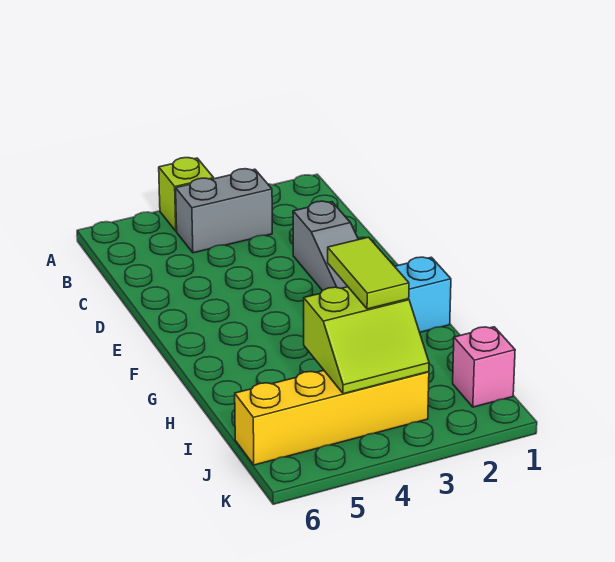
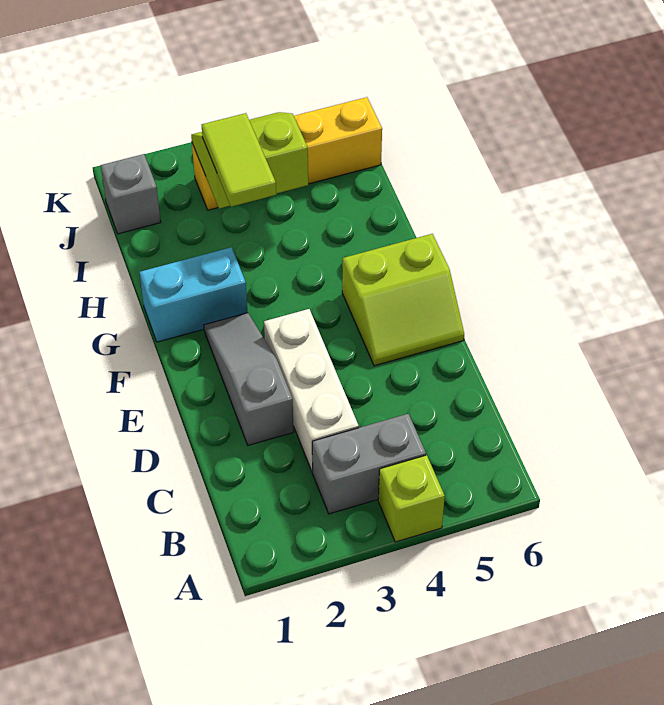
none -> white brick C3:E3 level 1
none -> lime slope E5:F6 level 1 top F
pink brick J1 level 1 -> grey brick J1 level 1

